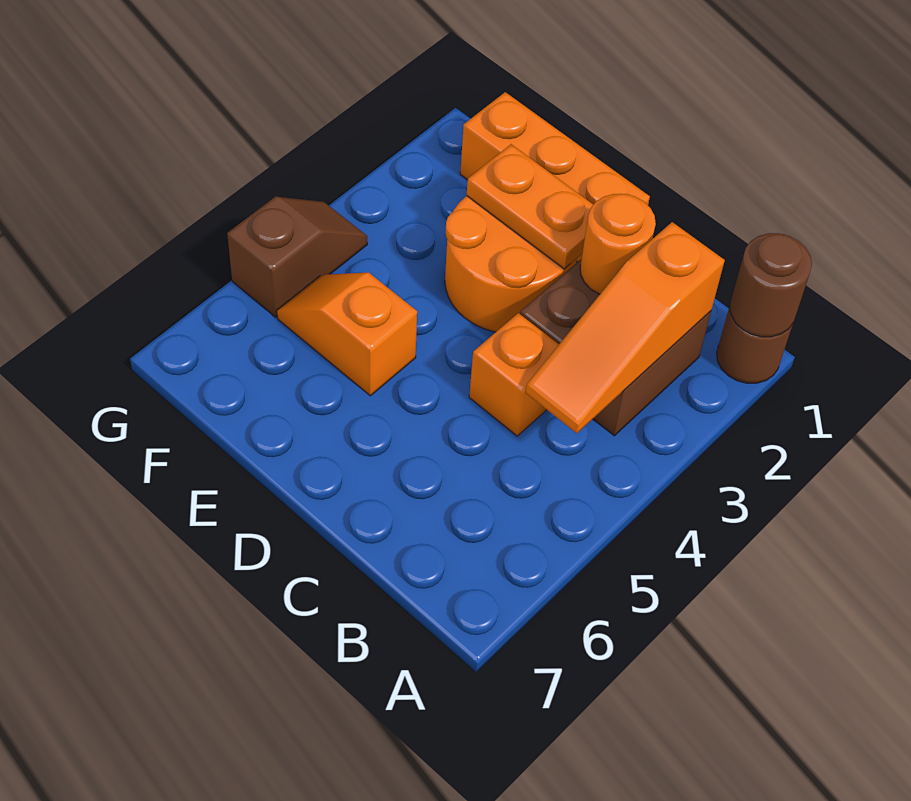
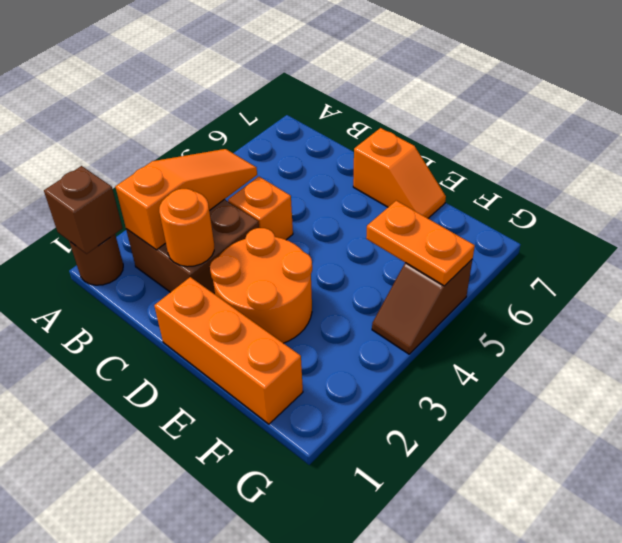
brown round brick A1 level 2 -> brown brick A1 level 2
orange plate D2:E2 level 2 -> orange plate F5:G5 level 2
orange slope E5:F5 level 1 top E -> orange slope D7:E7 level 1 top D

